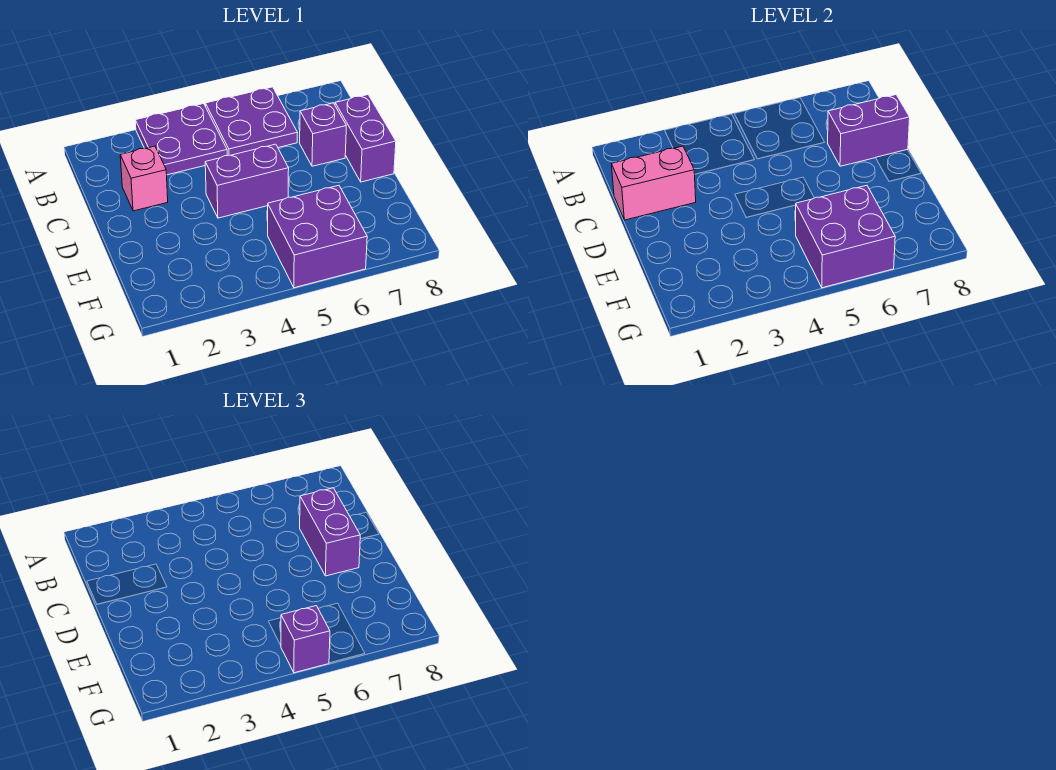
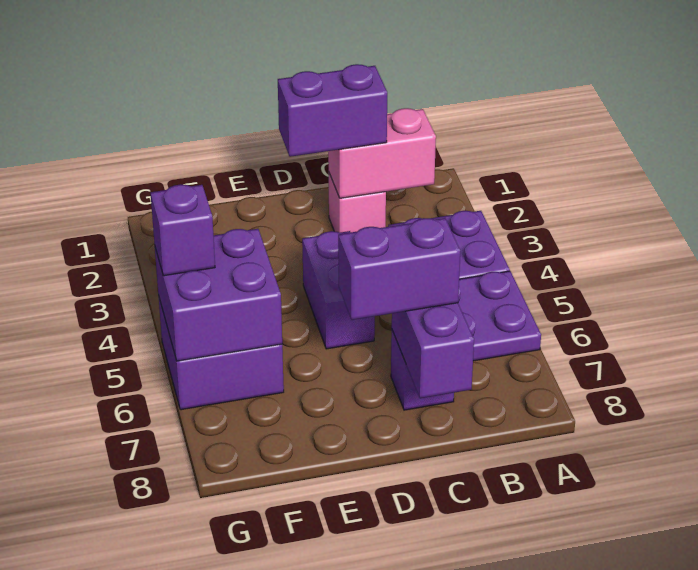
pink brick C1:C2 level 2 -> pink brick B2:C2 level 2
purple brick C8:D8 level 1 -> purple brick C2:D2 level 3

